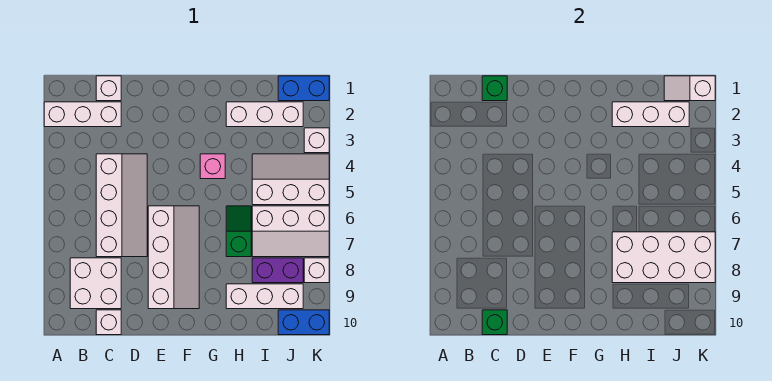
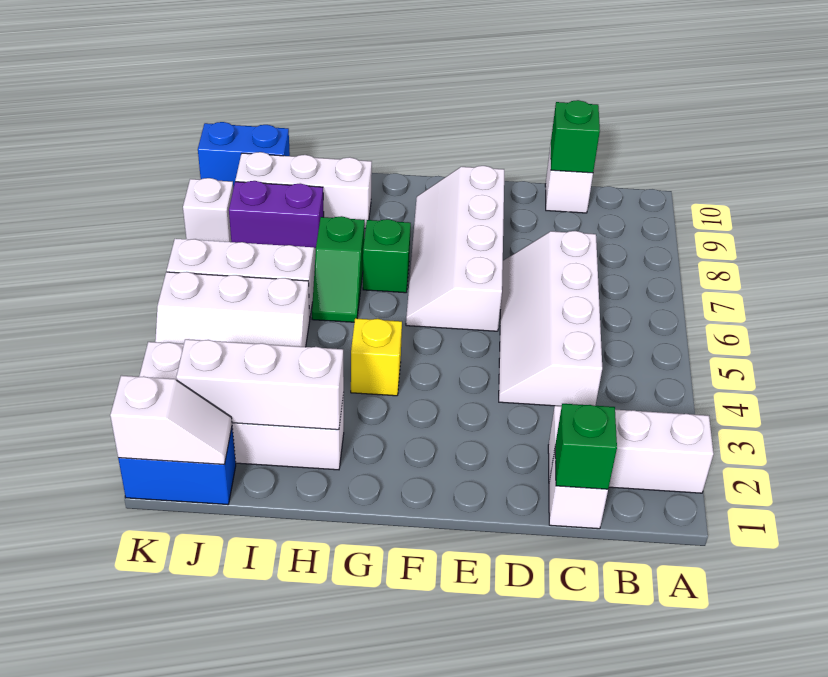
white brick B8:C9 level 1 -> none
pink brick G4 level 1 -> yellow brick G4 level 1
none -> green brick G7 level 1
white brick H7:K8 level 2 -> none

